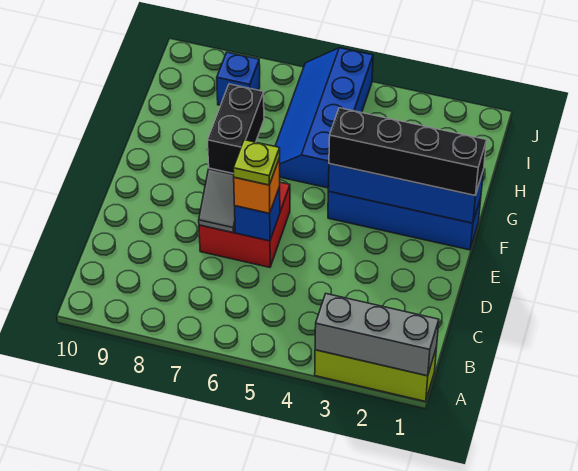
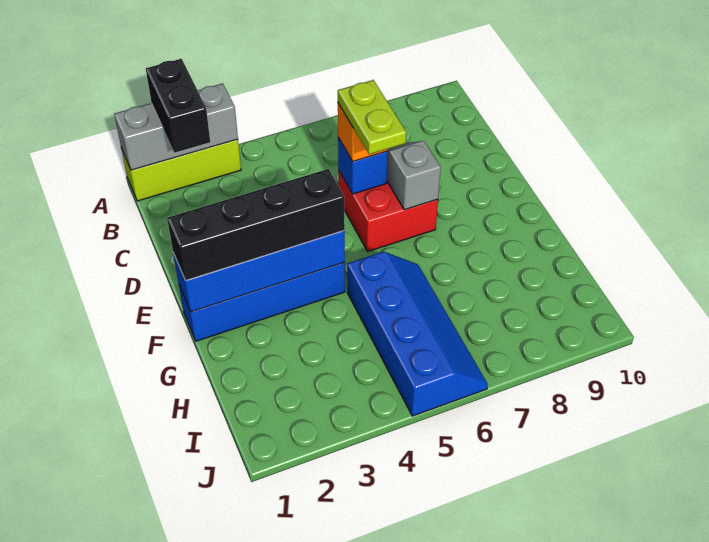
lime plate D6 level 4 -> lime plate D6:E6 level 4
black brick E7:F7 level 3 -> black brick A2:B2 level 3
blue brick I8 level 1 -> none

